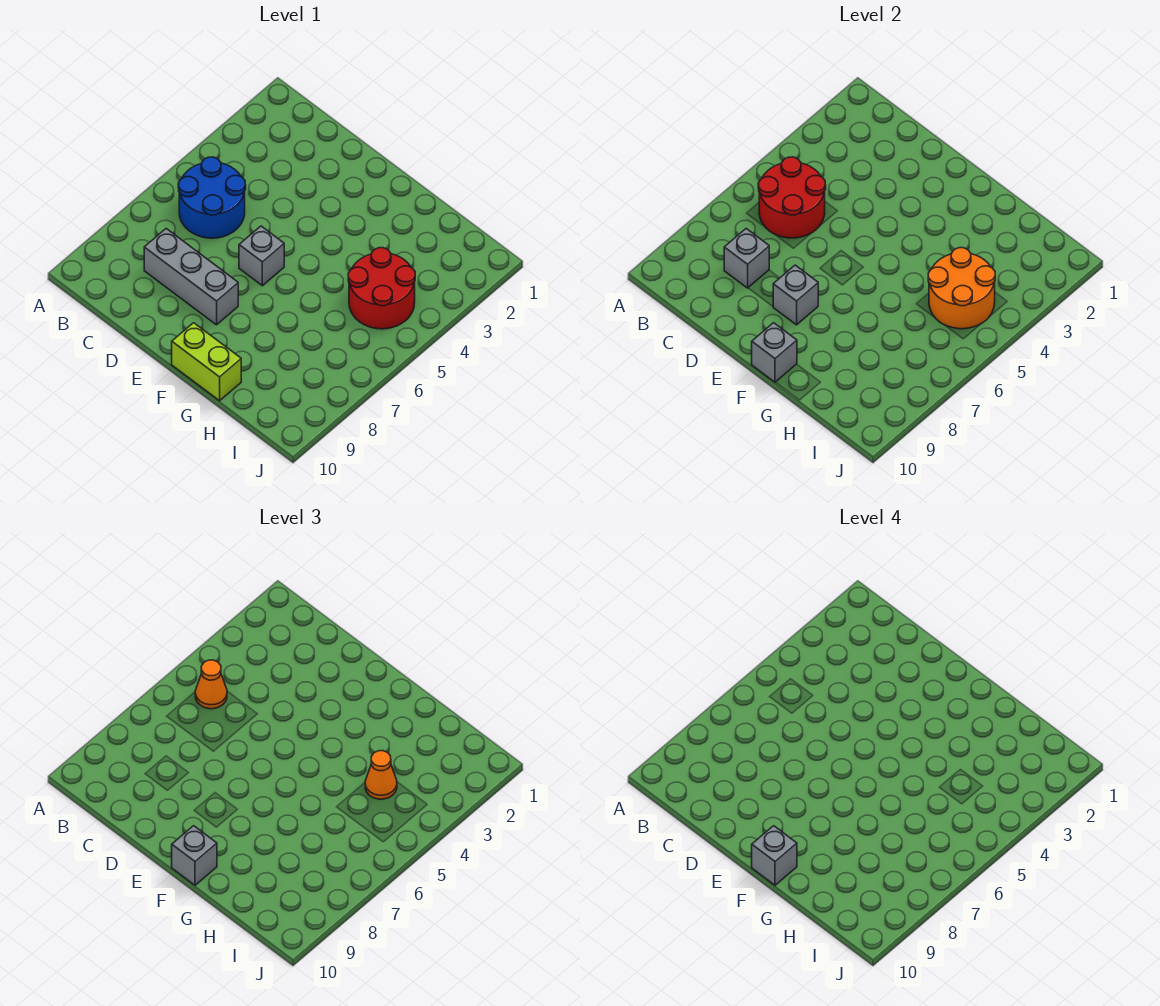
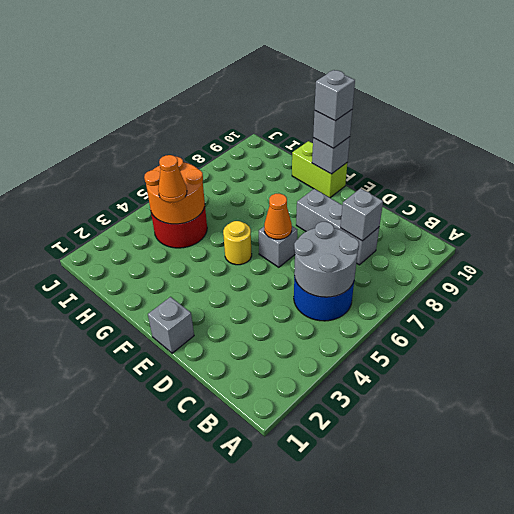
red round brick B5:C6 level 2 -> grey round brick B5:C6 level 2
orange cone B5 level 3 -> orange cone E6 level 2
grey brick E8 level 2 -> grey brick E1 level 1
none -> yellow round brick F5 level 1

